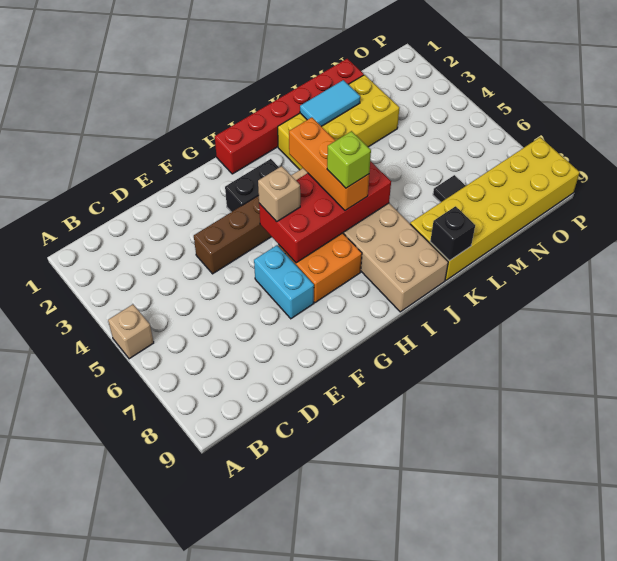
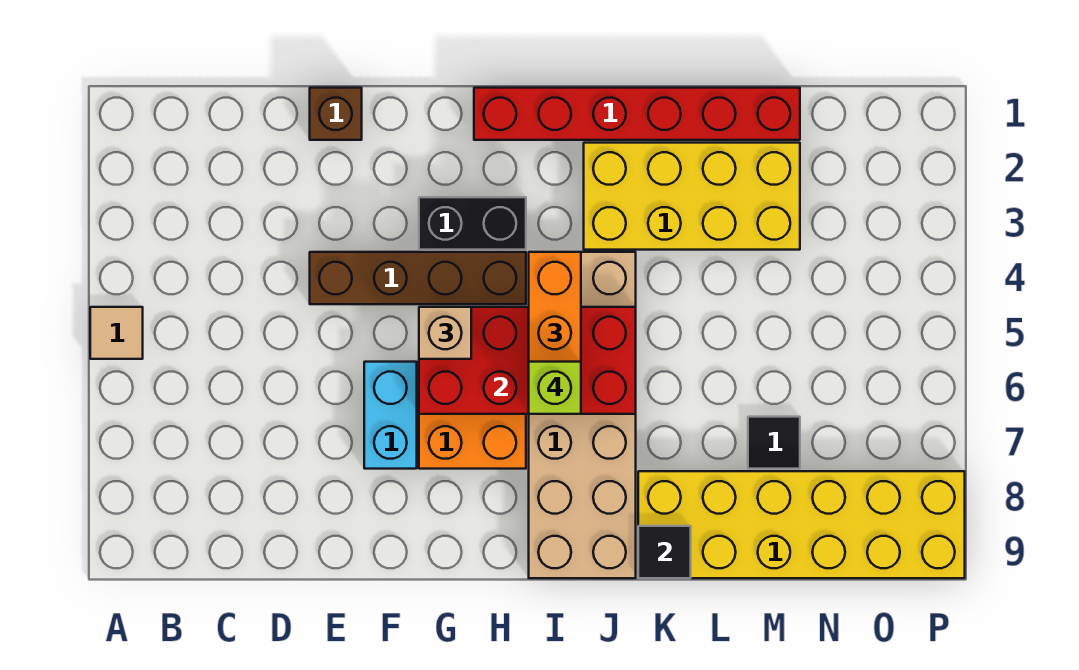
tan brick A5 level 1 -> tan tile A5 level 1
none -> brown brick E1 level 1
cyan tile K2:L2 level 2 -> none
black brick K9 level 2 -> black tile K9 level 2

